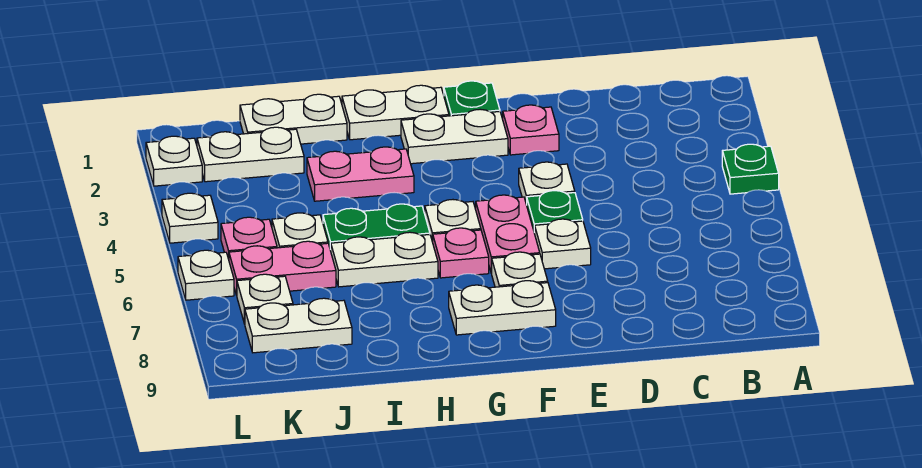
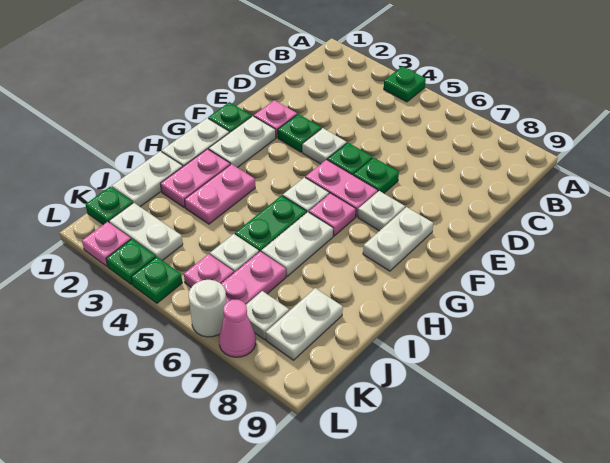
none -> green plate E3 level 1
white plate E6 level 1 -> green plate E6 level 1
none -> pink plate H2:I2 level 1
white plate J2:K2 level 1 -> white plate K2:K3 level 1
none -> green plate K1 level 1
white plate L2 level 1 -> pink plate L2 level 1
none -> green plate L3 level 1
white plate L4 level 1 -> green plate L4 level 1
white plate L6 level 1 -> white round brick L6 level 1
none -> pink cone L7 level 1

